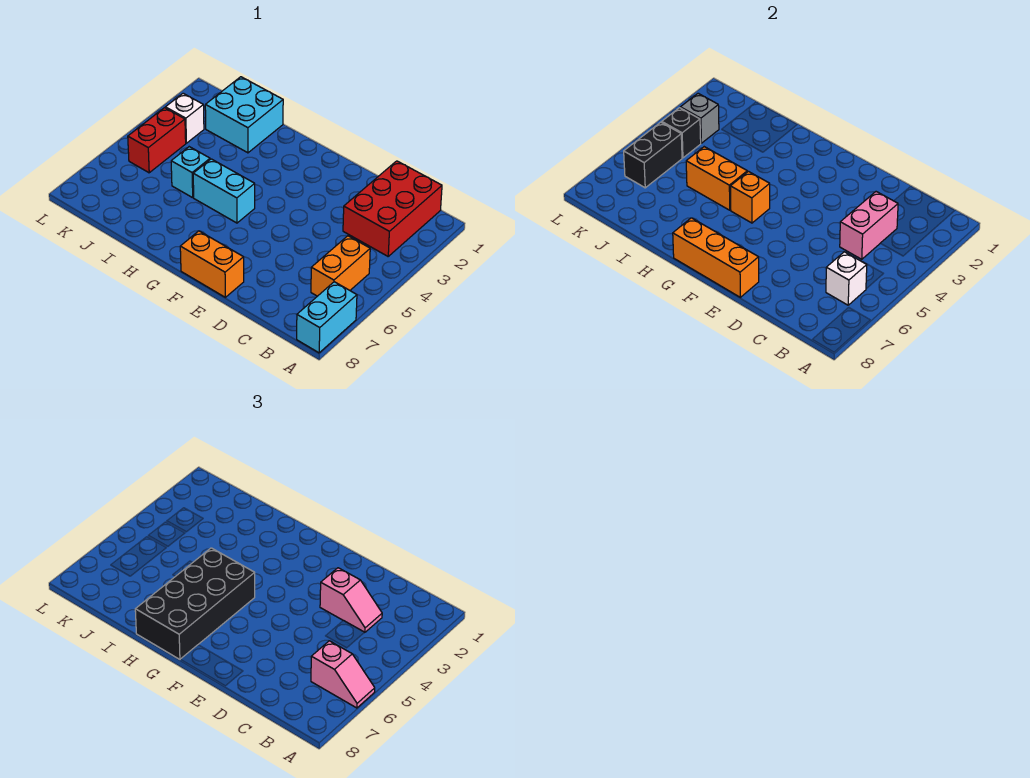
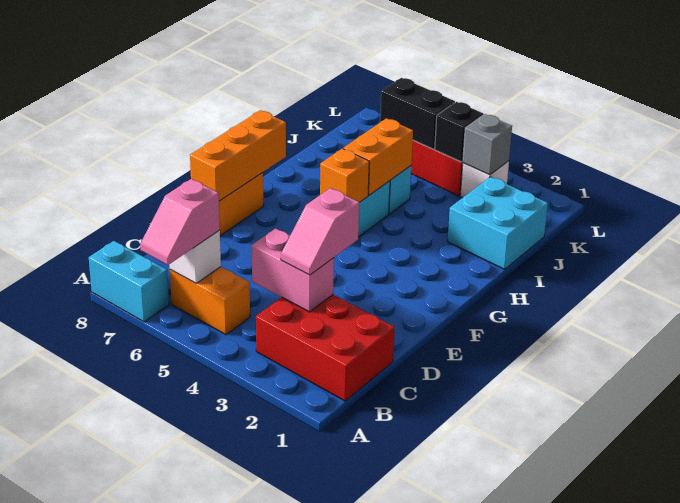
black brick G5:H8 level 3 -> none

